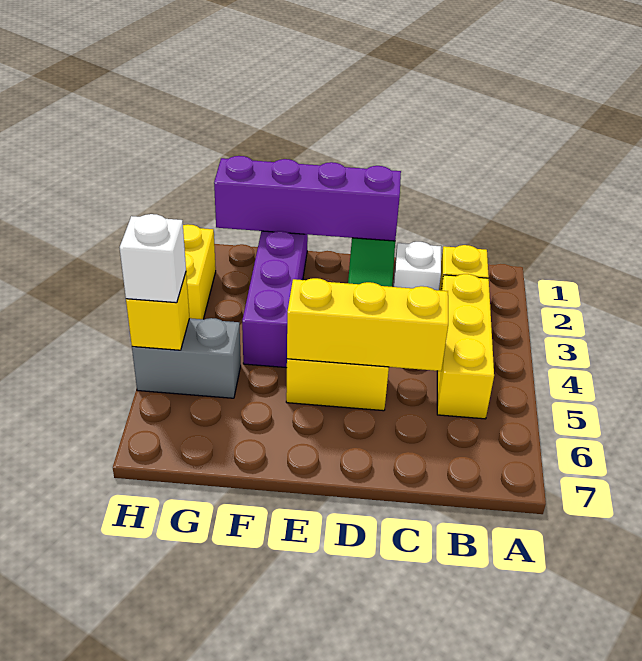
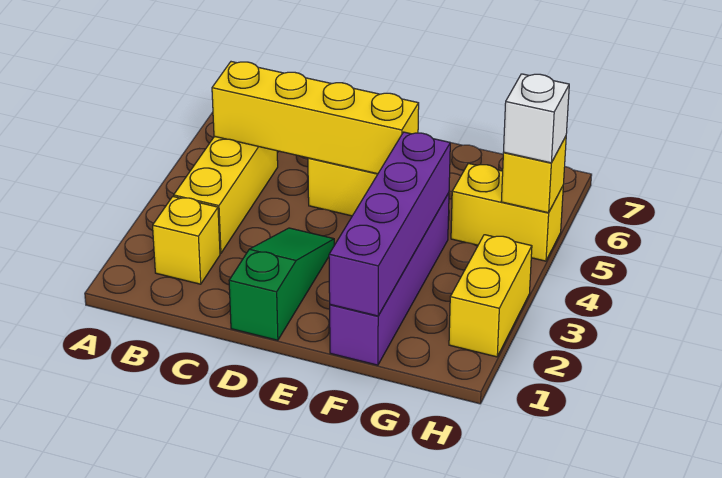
white brick C2 level 1 -> none
yellow brick C5:E5 level 2 -> yellow brick B5:E5 level 2
purple brick D1:G1 level 2 -> purple brick F1:F4 level 2
grey brick G5:H5 level 1 -> yellow brick G5:H5 level 1

